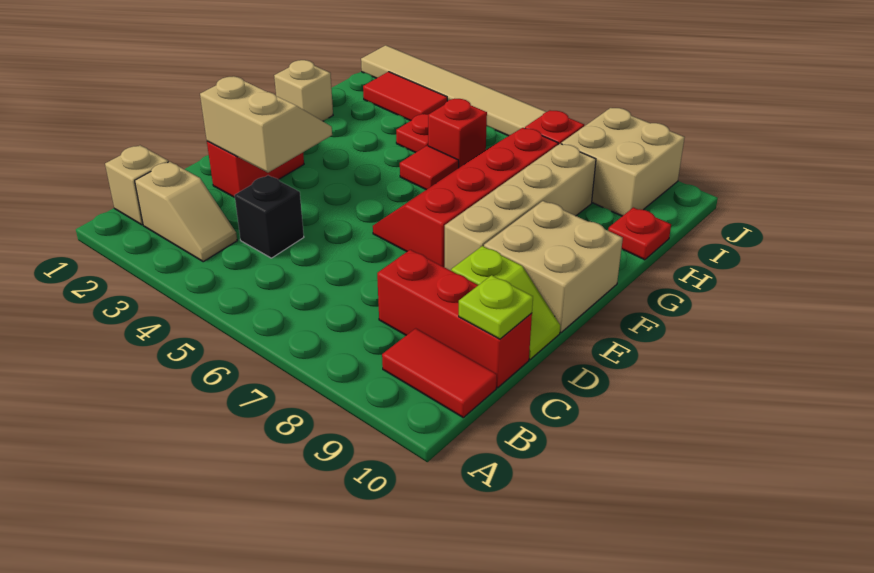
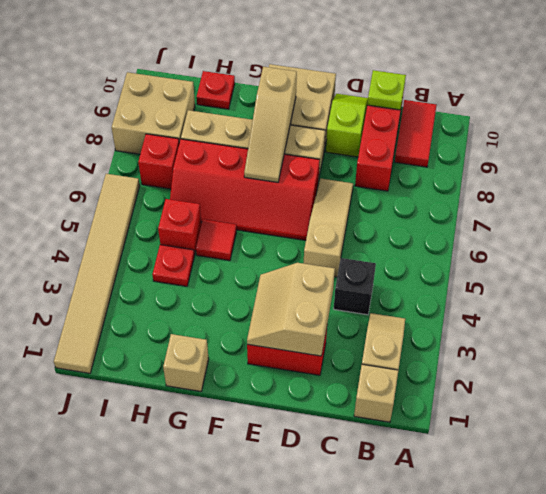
none -> tan slope D5:D7 level 1 top 5
none -> tan slope F7:F9 level 2 top 9
red tile I2:I3 level 1 -> none

